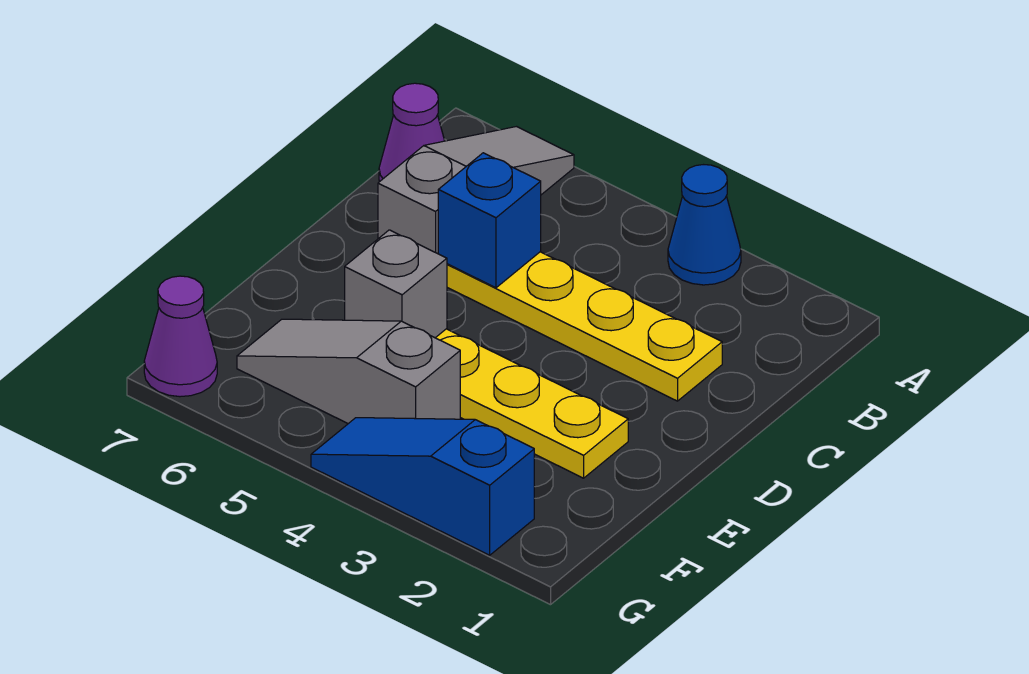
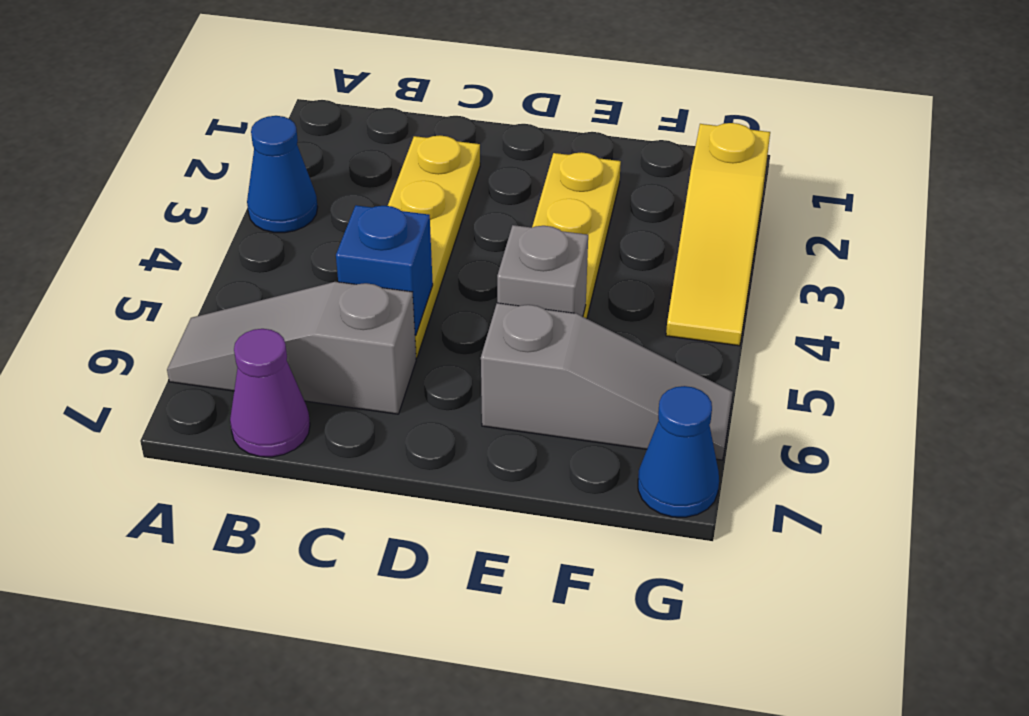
grey slope F4:F6 level 1 top 4 -> grey slope E6:G6 level 1 top E
blue slope G2:G4 level 1 top 2 -> yellow slope G2:G4 level 1 top 2
purple cone G7 level 1 -> blue cone G7 level 1

